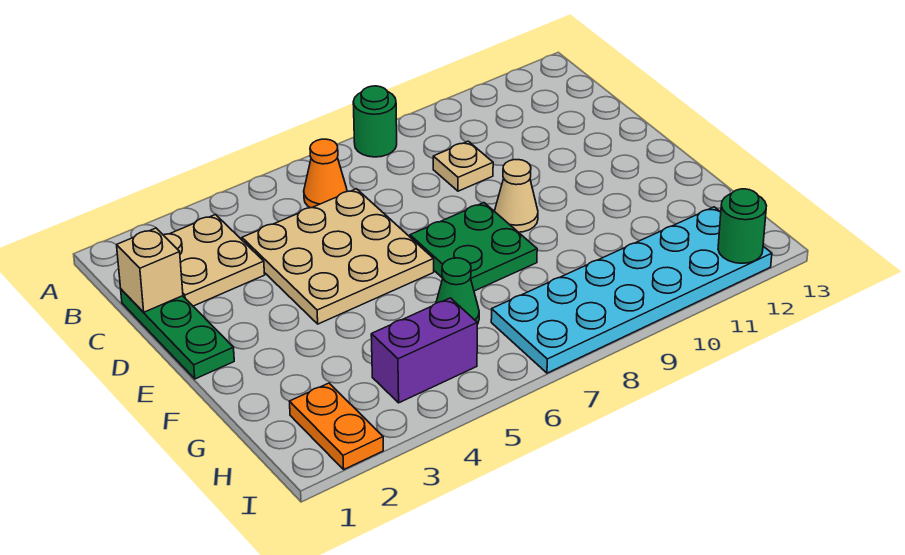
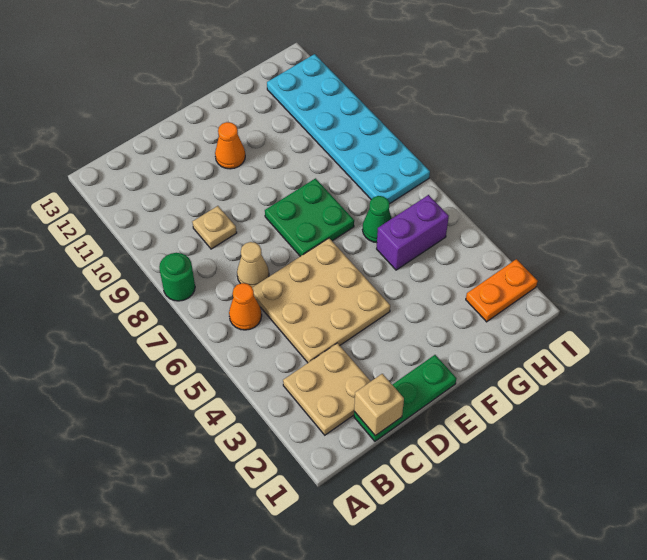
tan cone E9 level 1 -> tan cone C7 level 1
none -> orange cone E11 level 1
purple brick H4:H5 level 1 -> purple brick G5:H5 level 1
green round brick I12 level 2 -> none

